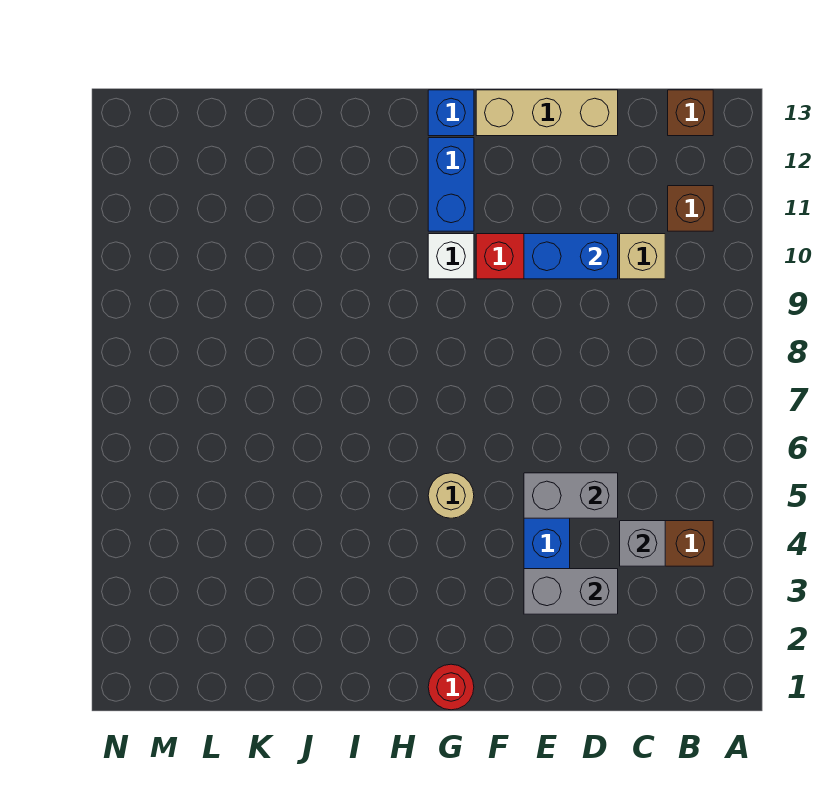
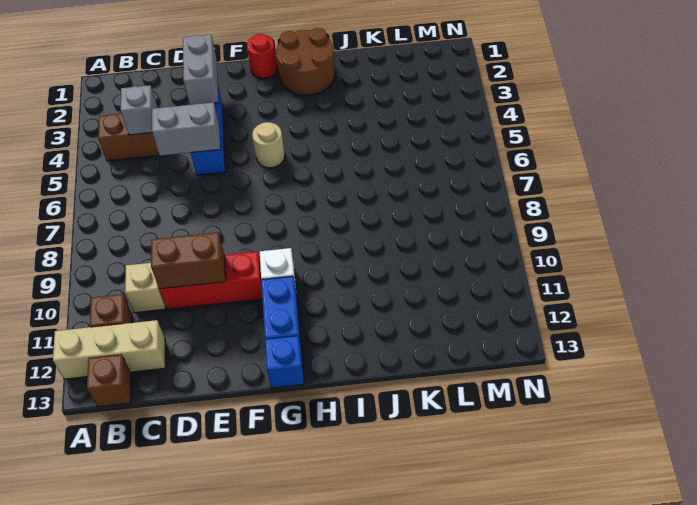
grey brick D3:E3 level 2 -> grey brick E2:E3 level 2
blue brick D10:E10 level 2 -> brown brick D10:E10 level 2
tan brick D13:F13 level 1 -> tan brick A12:C12 level 1
none -> brown round brick H1:I2 level 1

